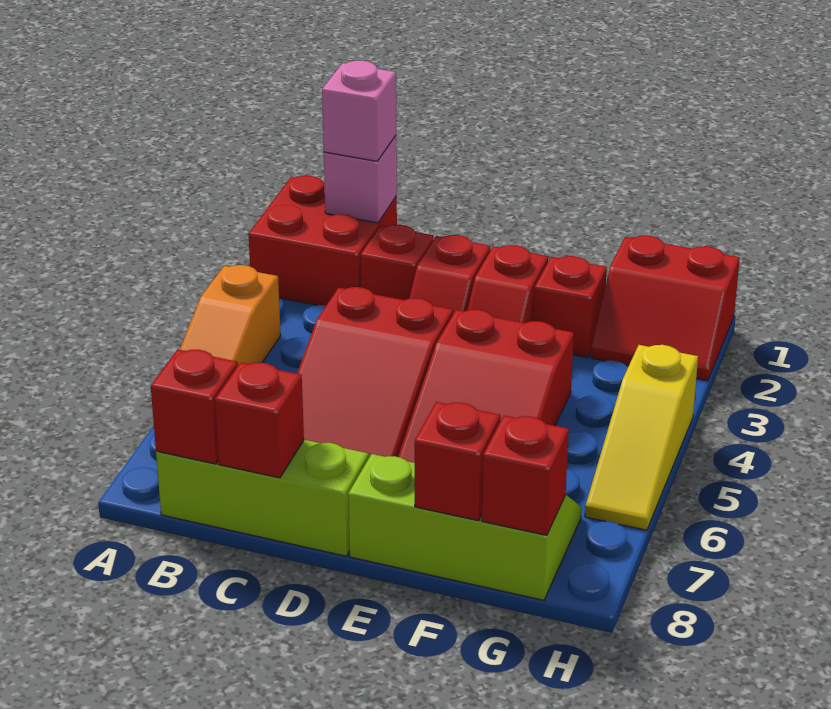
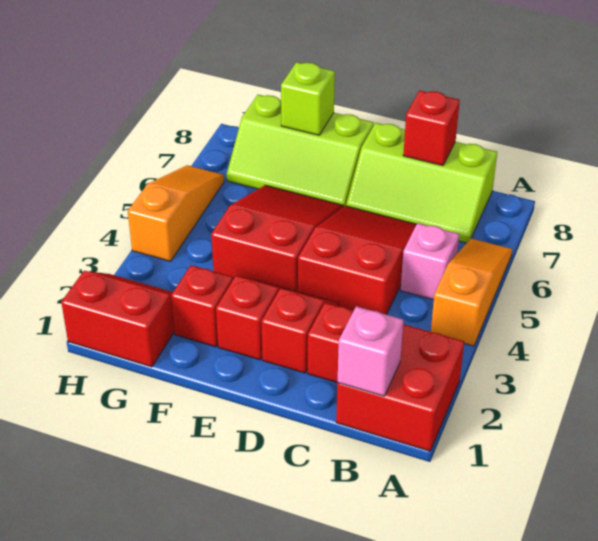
pink brick B1 level 3 -> pink brick B5 level 1
red brick B8 level 2 -> none
red brick F8 level 2 -> lime brick F8 level 2
red brick G8 level 2 -> none
yellow slope H4:H6 level 1 top 4 -> orange slope H4:H6 level 1 top 4

